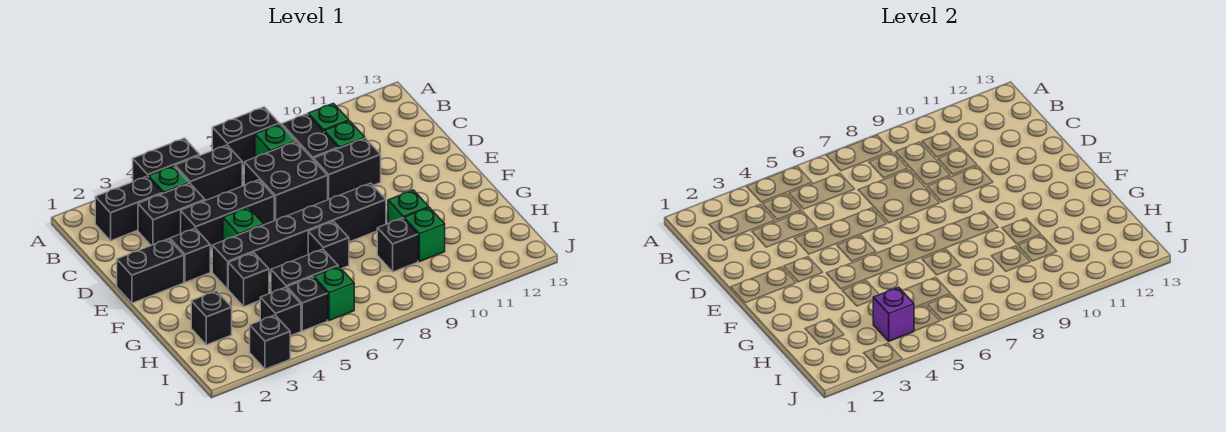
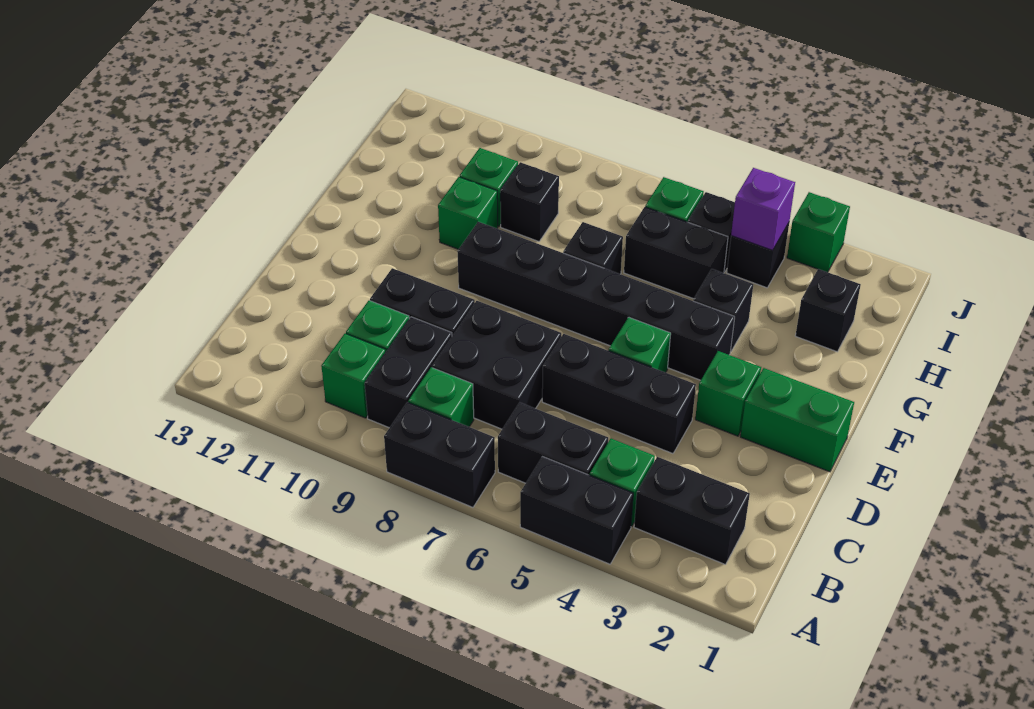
black brick C3:C4 level 1 -> none
black brick E1:E2 level 1 -> green brick E1:E2 level 1
black brick E3 level 1 -> green brick E3 level 1
black brick J3 level 1 -> green brick J3 level 1

